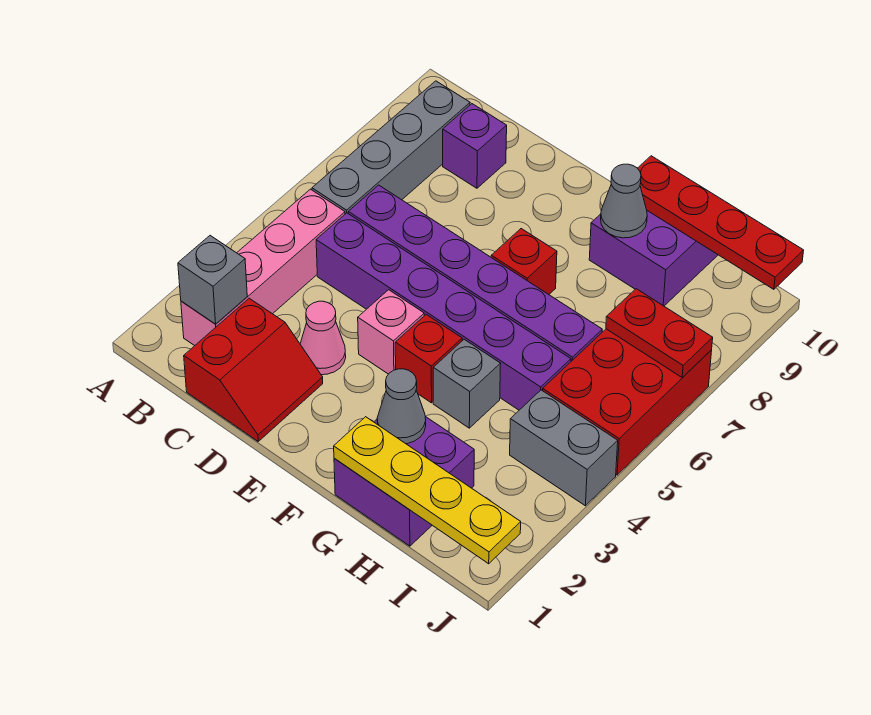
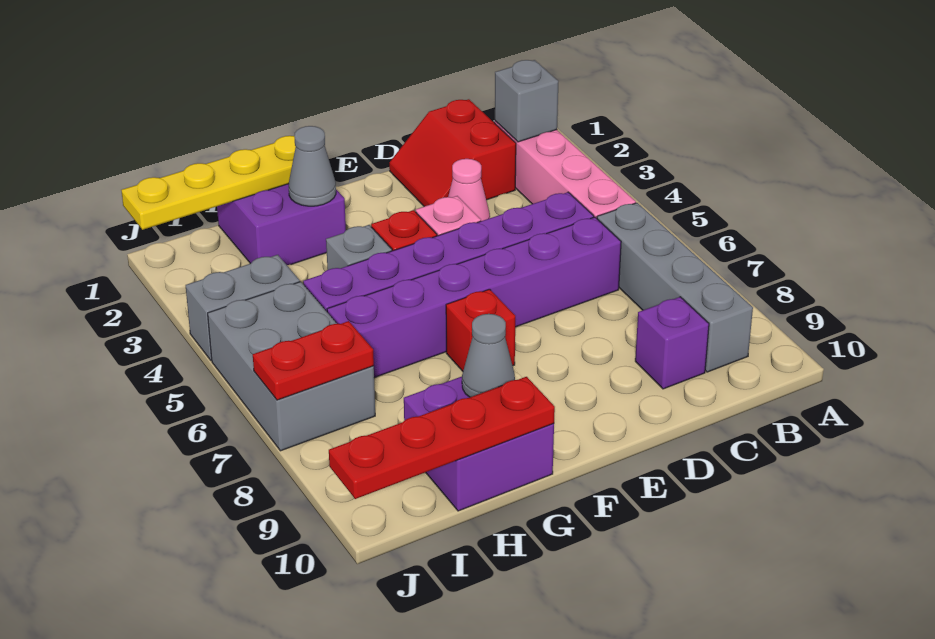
red brick I5:J7 level 1 -> grey brick I5:J7 level 1

